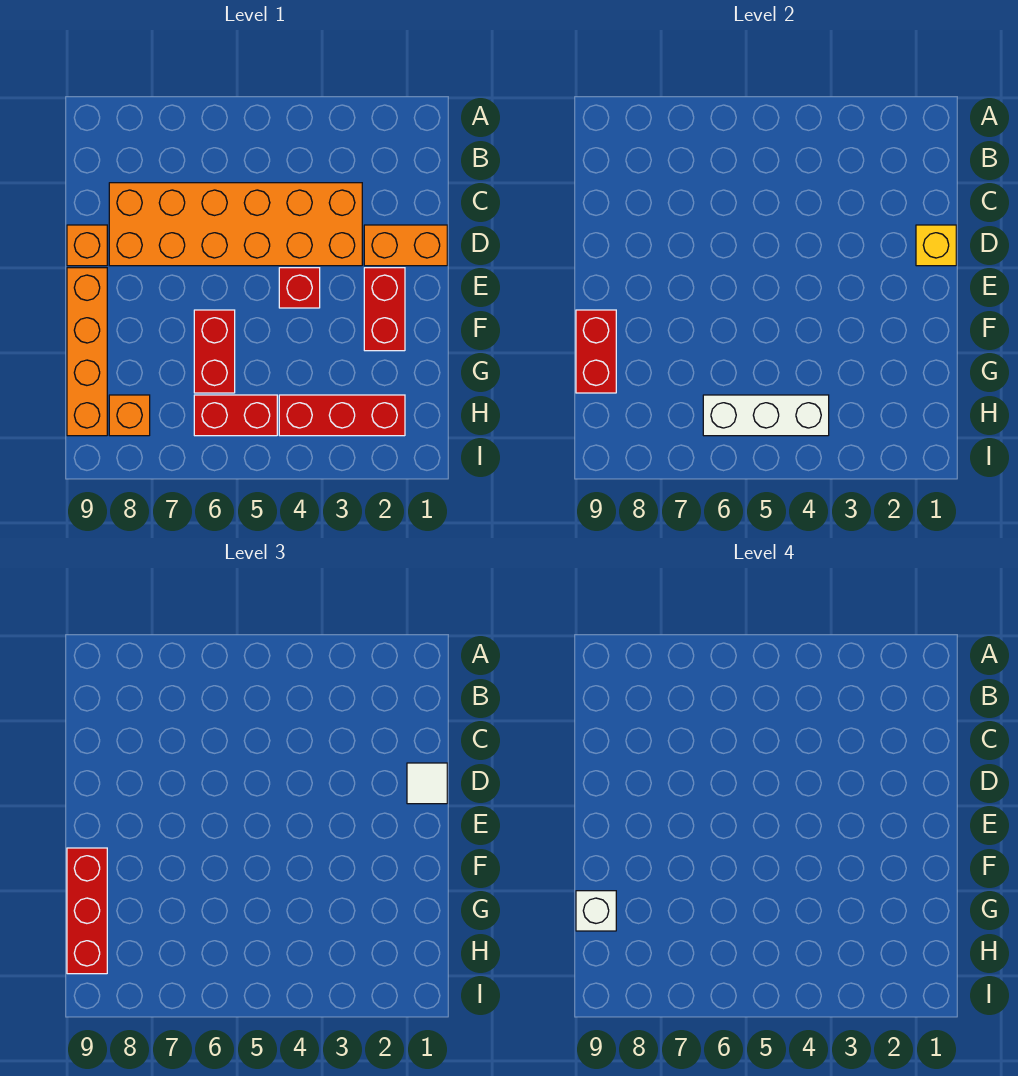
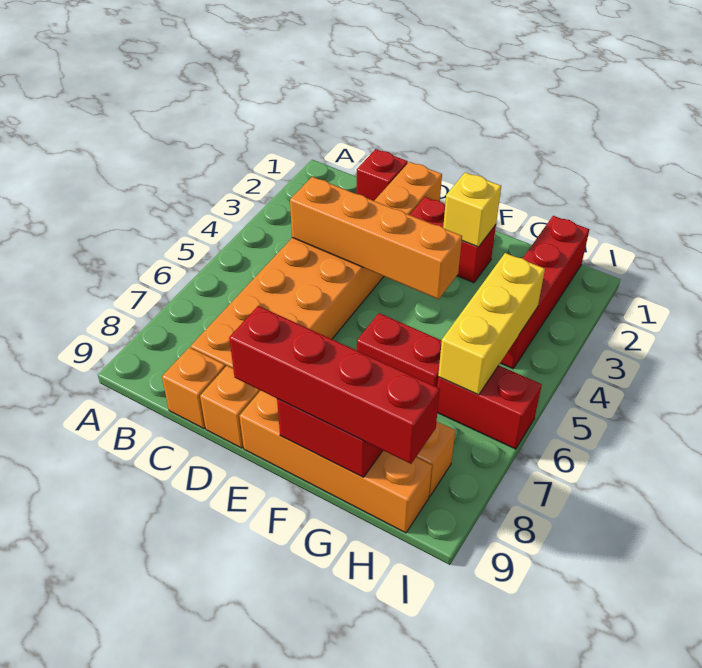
none -> orange brick C4:F4 level 2
none -> orange brick C9 level 1
yellow brick D1 level 2 -> yellow brick F2 level 2
white tile D1 level 3 -> none
red brick E4 level 1 -> red brick C1 level 1
red brick F9:H9 level 3 -> red brick E9:H9 level 3
white brick G9 level 4 -> none
red brick H2:H4 level 1 -> red brick H1:H4 level 1
white brick H4:H6 level 2 -> yellow brick H4:H6 level 2
red brick H5:H6 level 1 -> red brick H6:I6 level 1

